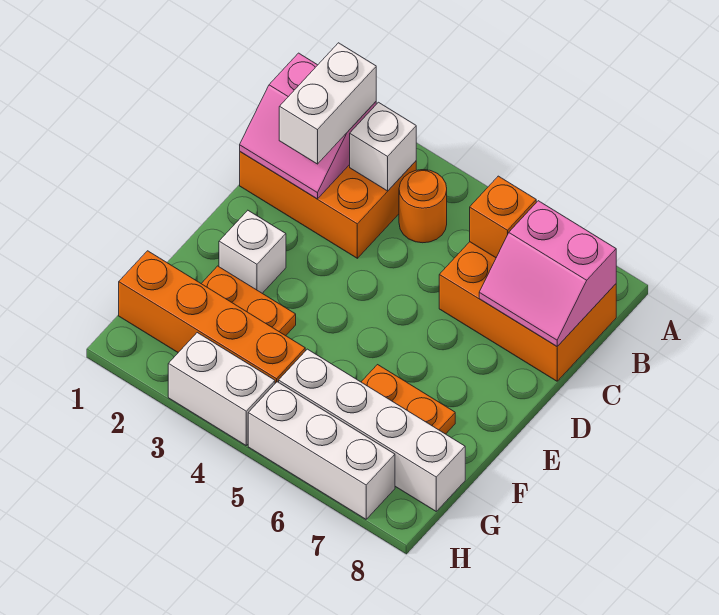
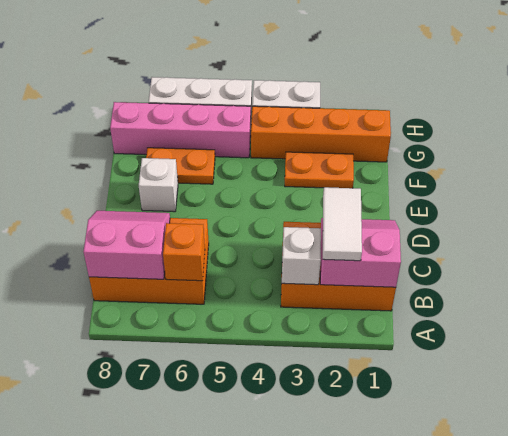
white brick B2:C2 level 3 -> white tile B2:C2 level 3
orange round brick B4 level 1 -> none
white brick E2 level 1 -> white brick E7 level 1
white brick G5:G8 level 1 -> pink brick G5:G8 level 1

